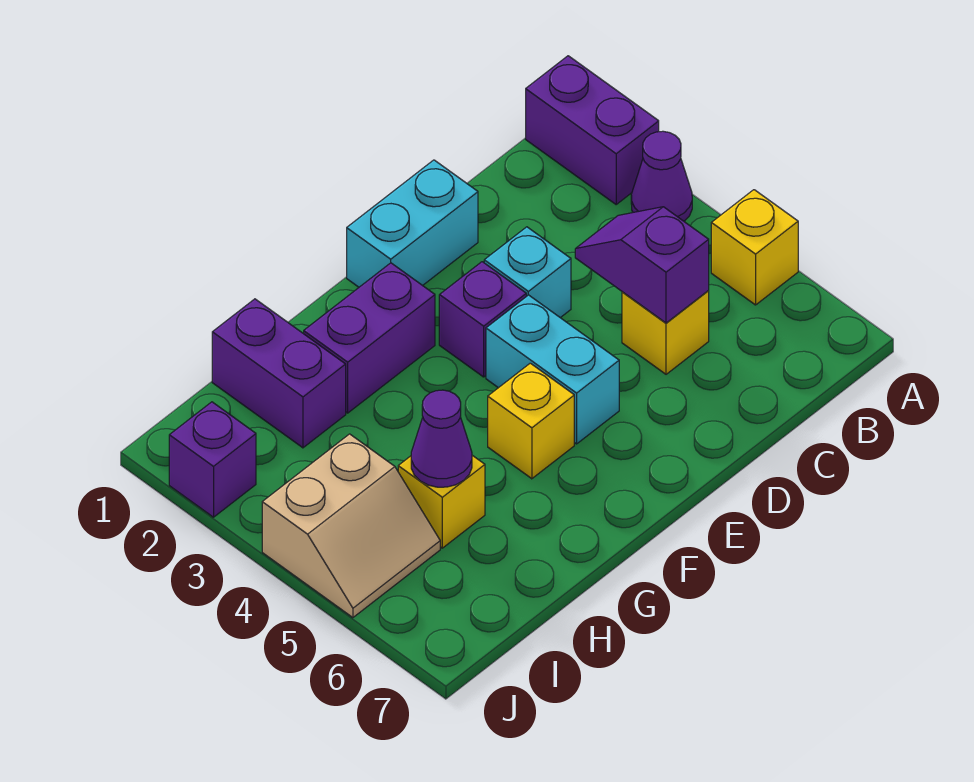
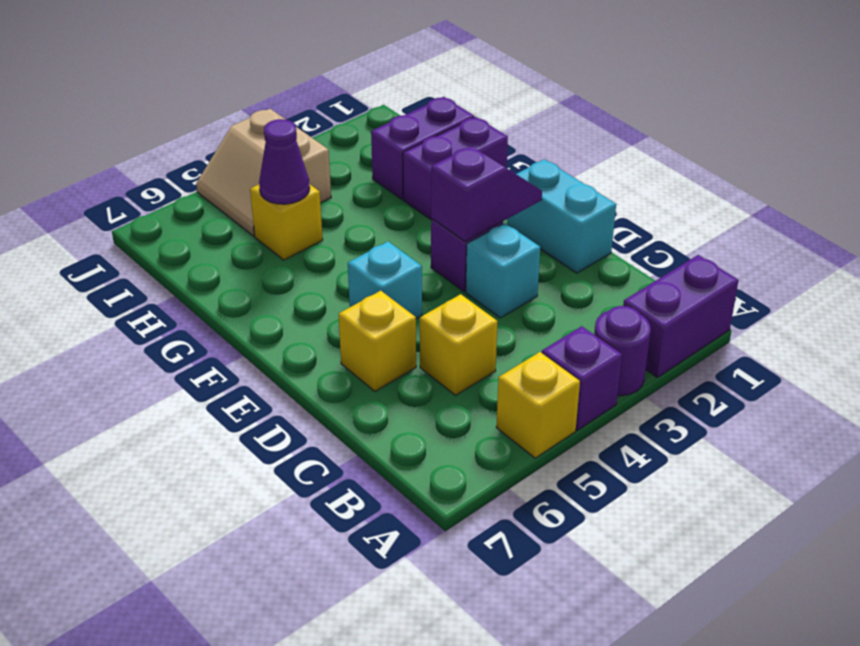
purple cone A3 level 1 -> purple round brick A3 level 1
purple slope C4:C5 level 2 top 5 -> purple slope E2:E3 level 2 top 3
cyan brick E4:E5 level 1 -> cyan brick E5 level 1
purple brick F2:G2 level 1 -> purple brick G1:G2 level 1
yellow brick F5 level 1 -> yellow brick D6 level 1
purple brick J2 level 1 -> purple brick A4 level 1

